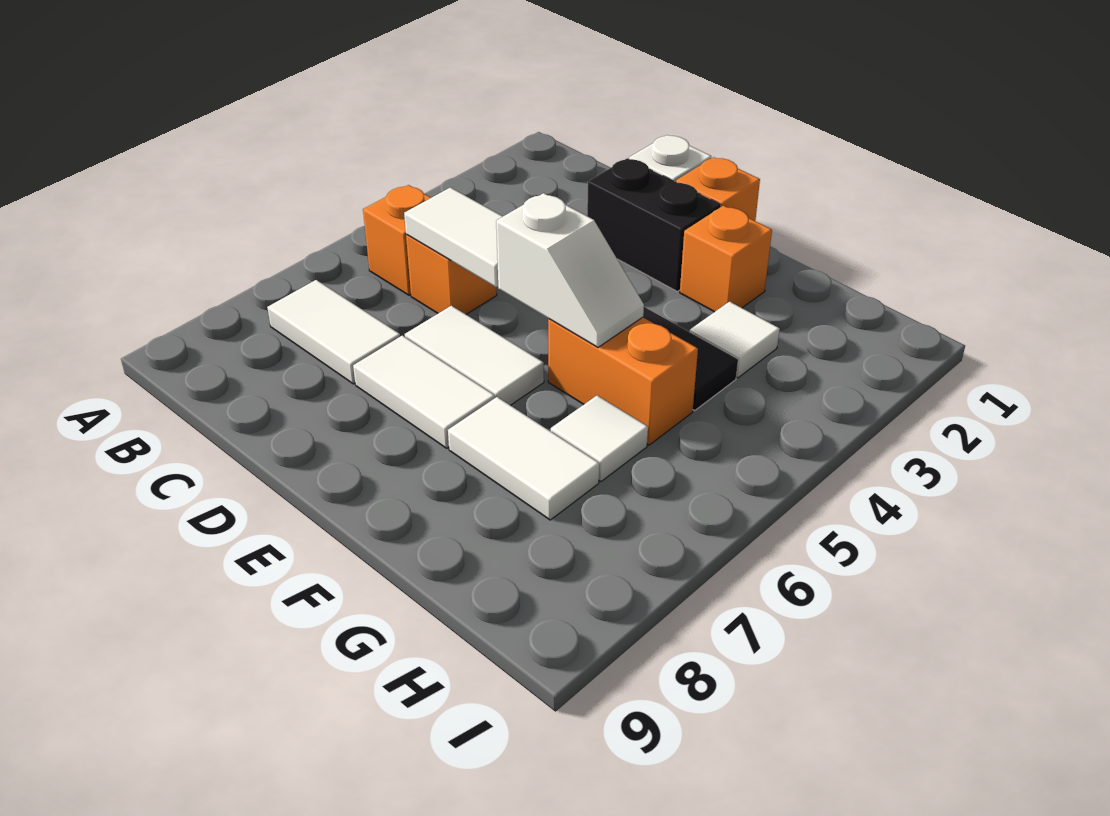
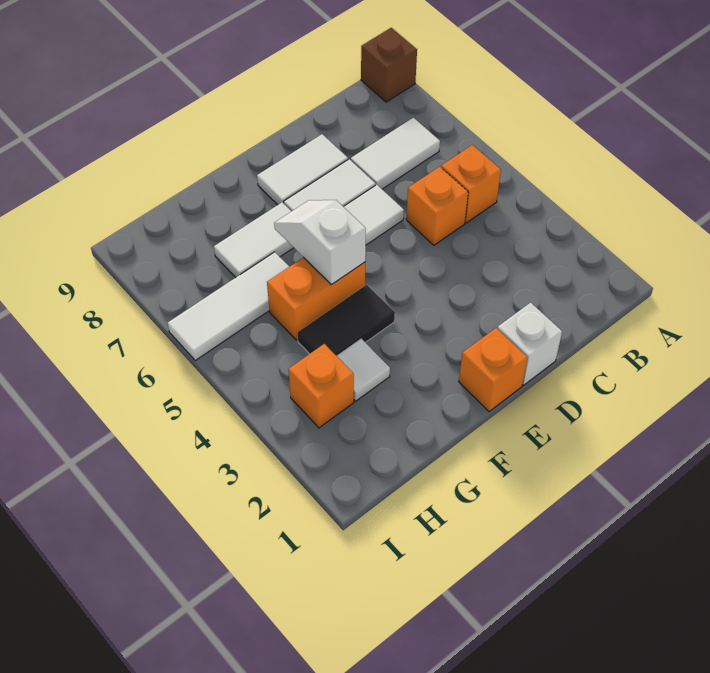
none -> brown brick A9 level 1
white tile C5:D5 level 2 -> white tile D8:E8 level 1
black brick D2:E2 level 1 -> none
white slope E5:F5 level 2 top E -> white slope F5:F6 level 2 top 5
orange brick F2 level 1 -> orange brick H3 level 1
white tile G6 level 1 -> white tile G6:I6 level 1

